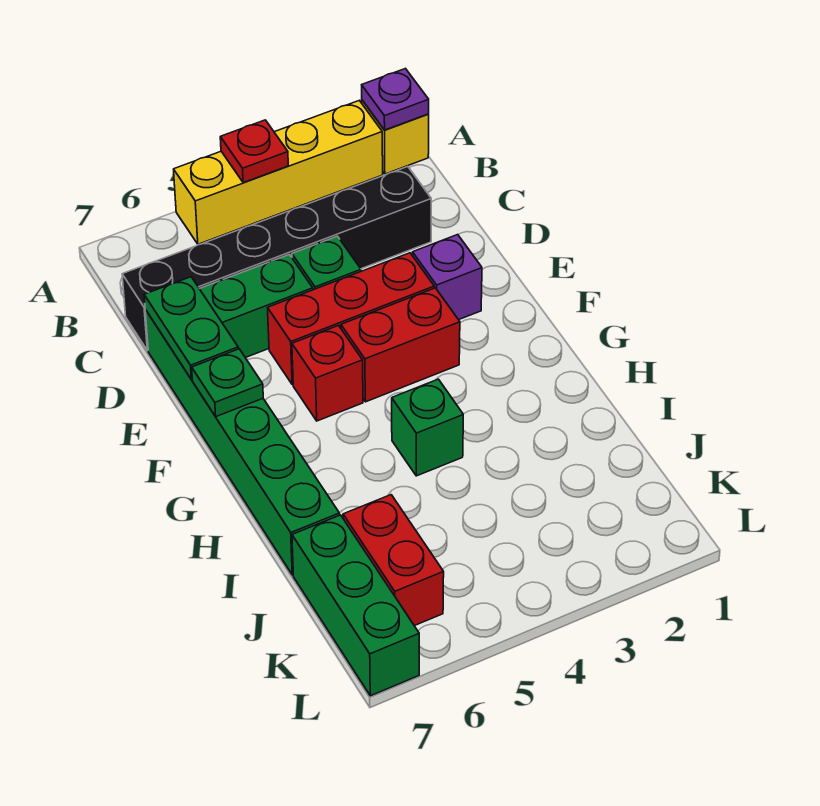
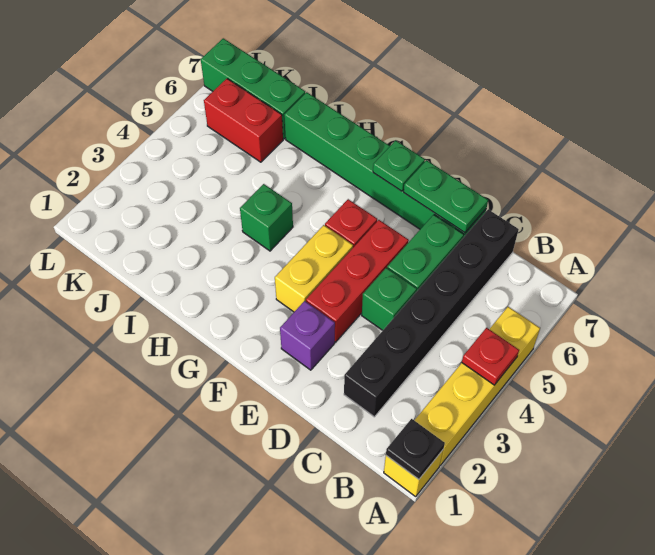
purple plate A1 level 2 -> black plate A1 level 2
red brick F3:F4 level 1 -> yellow brick F3:F4 level 1

